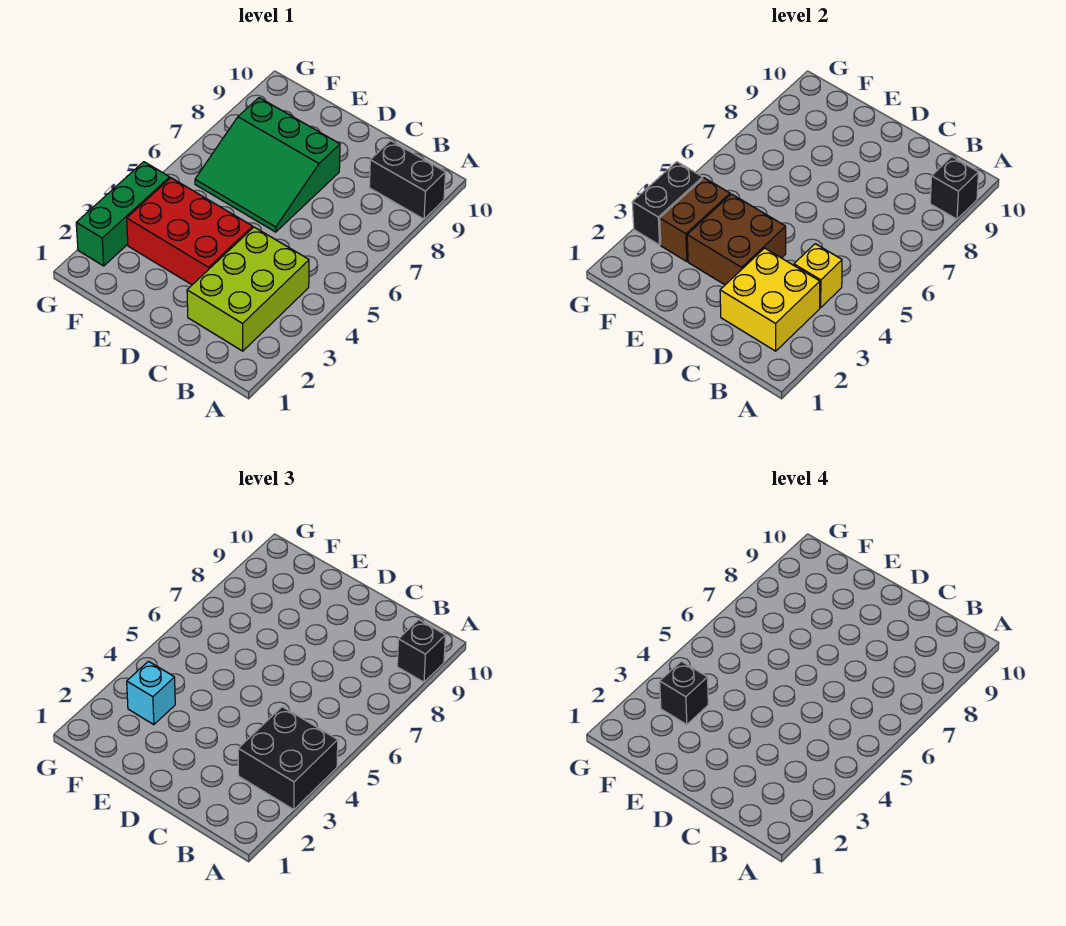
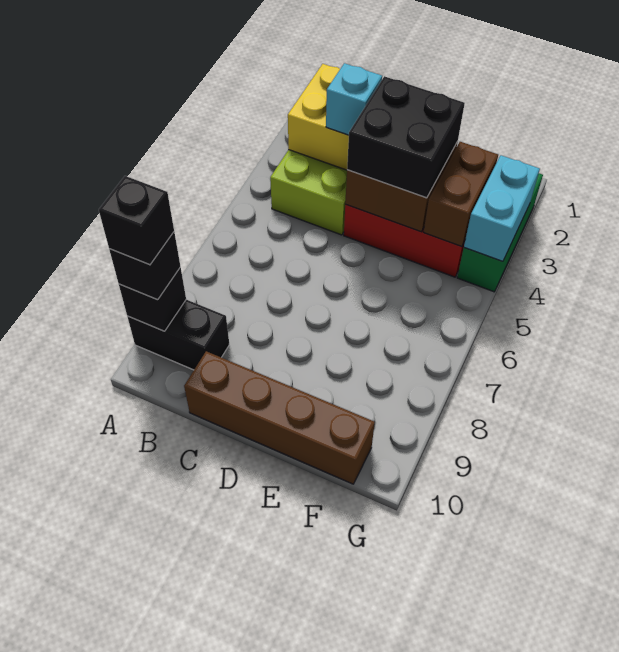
black brick A3:B4 level 3 -> black brick D3:E4 level 3
yellow brick B4 level 2 -> none
none -> brown brick C10:F10 level 1
green slope D6:F8 level 1 top 8 -> none
cyan brick F3 level 3 -> cyan brick C3 level 3
black brick F3 level 4 -> black brick A9 level 4
black brick G3:G4 level 2 -> cyan brick G3:G4 level 2

